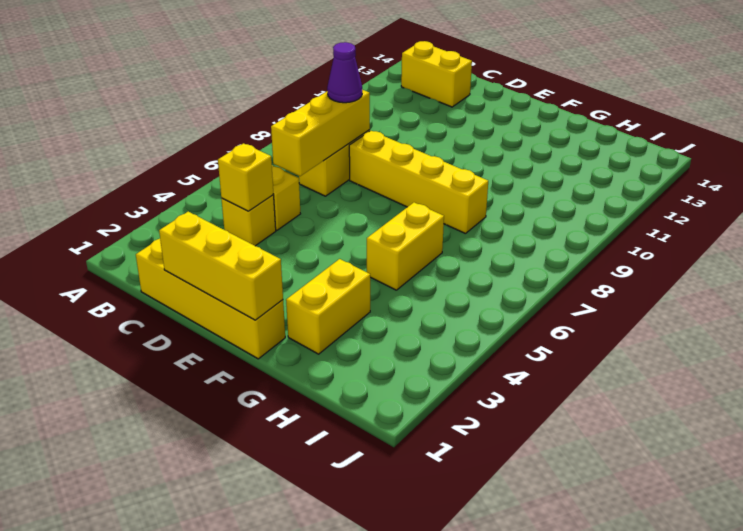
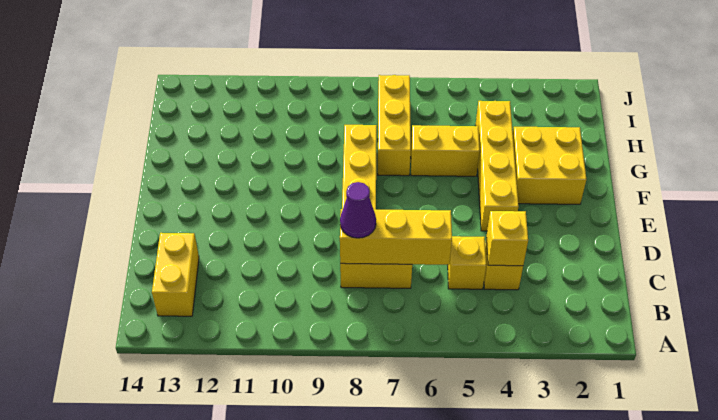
yellow brick C1:F1 level 1 -> yellow brick E4:H4 level 1
yellow brick D1:F1 level 2 -> yellow brick G7:I7 level 1
yellow brick G2:G3 level 1 -> yellow brick F2:G3 level 1

